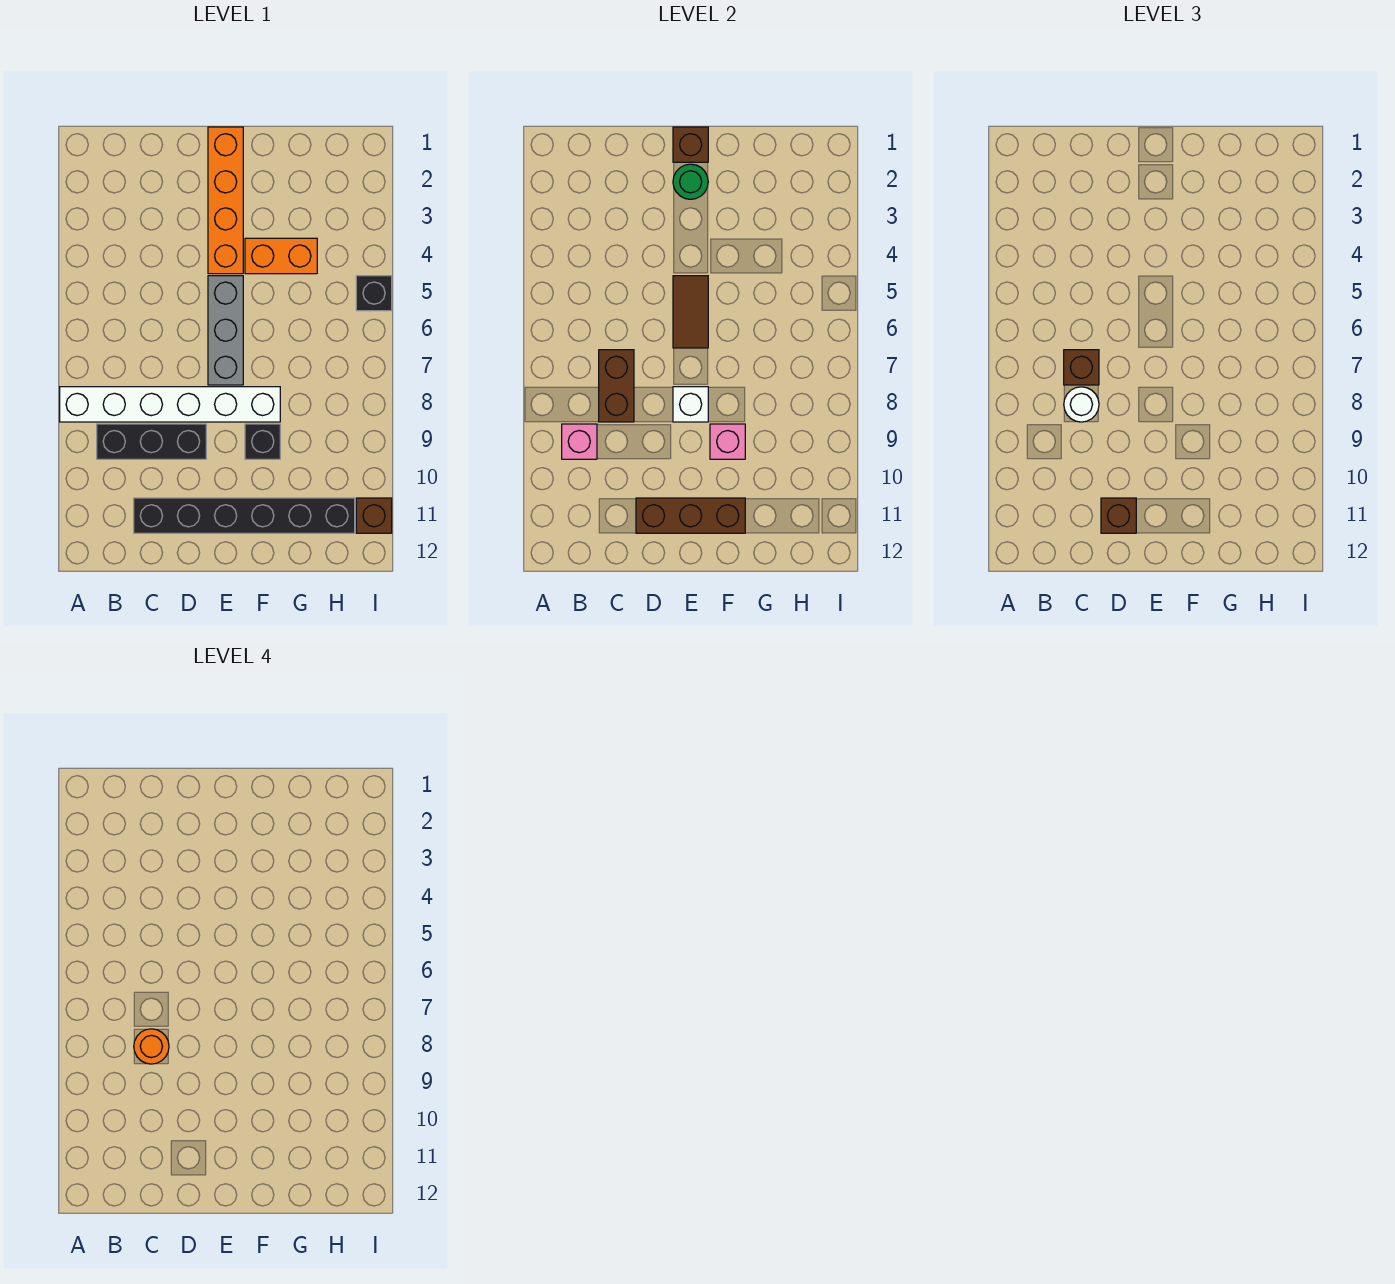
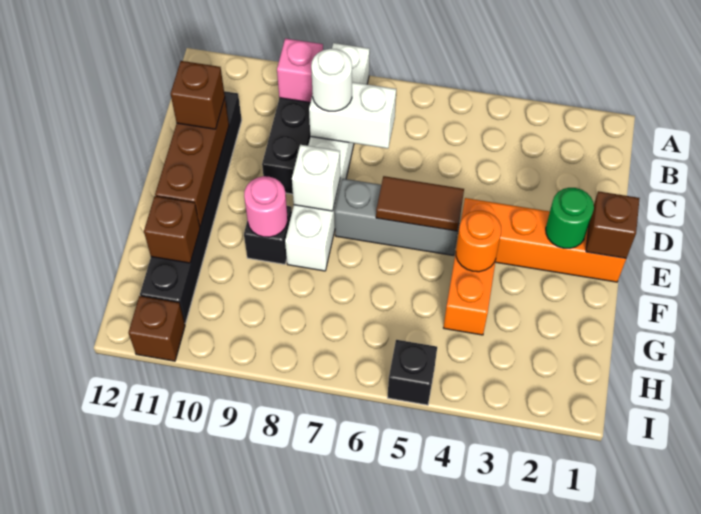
brown brick C7:C8 level 2 -> white brick C7:C8 level 2
brown brick C7 level 3 -> brown brick G11 level 2
orange round brick C8 level 4 -> orange round brick F4 level 2
pink brick F9 level 2 -> pink round brick F9 level 2

